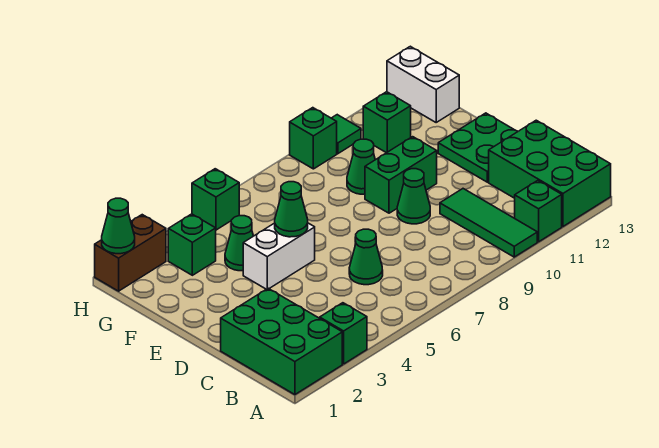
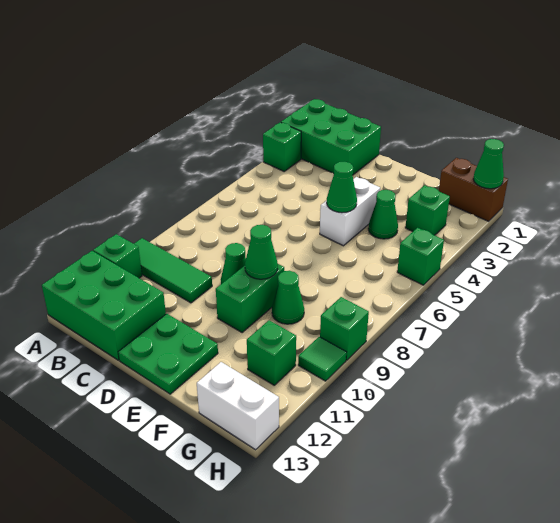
green cone C6 level 1 -> green cone E9 level 2
brown brick H1:H2 level 1 -> brown brick G1:H1 level 1

